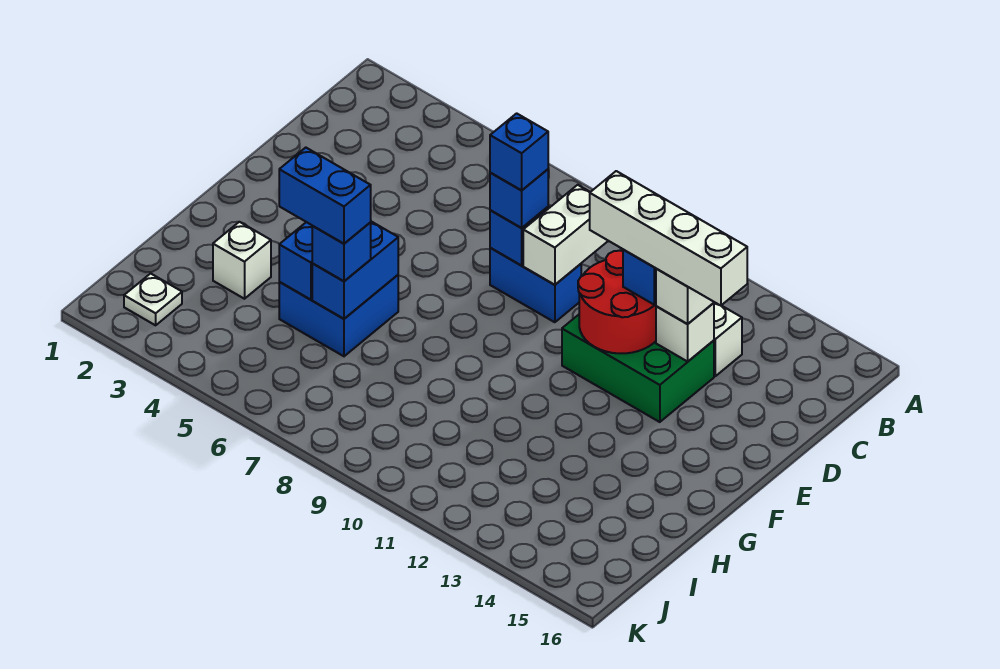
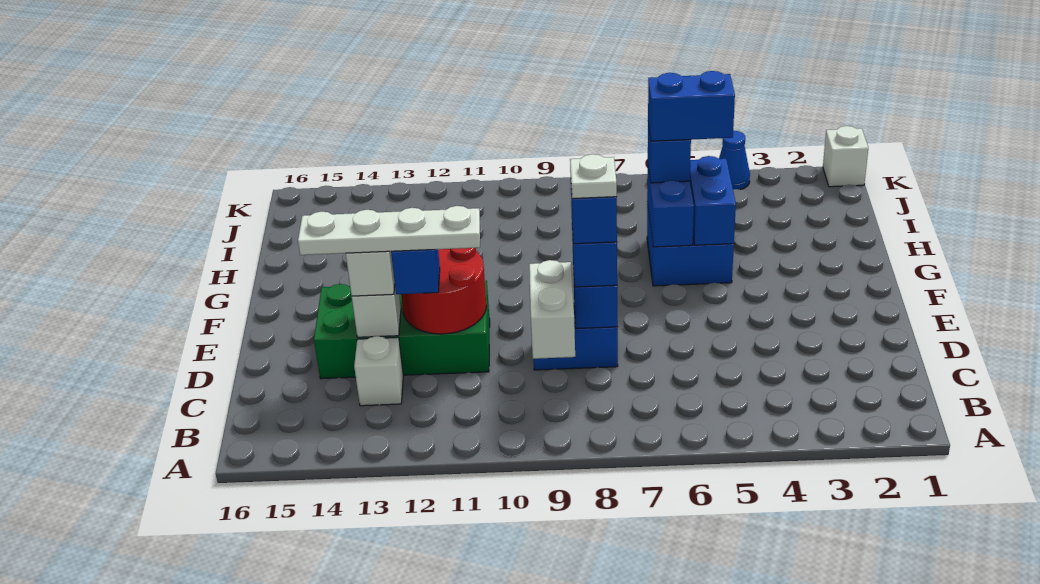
green brick D11:E13 level 1 -> green brick D11:E14 level 1
white brick D11:D14 level 4 -> white plate D11:D14 level 4
white brick H3 level 1 -> white brick K1 level 1
white plate J2 level 1 -> white plate D8 level 5
none -> blue cone K4 level 1

